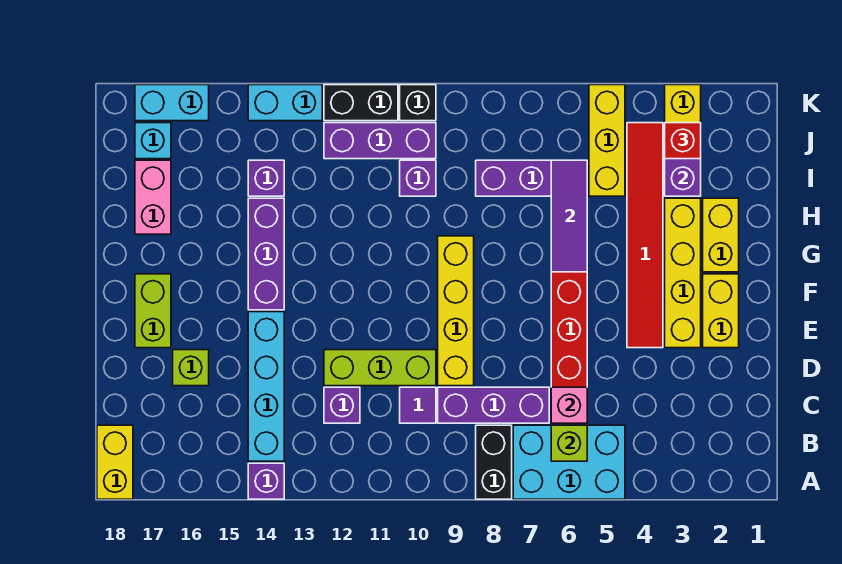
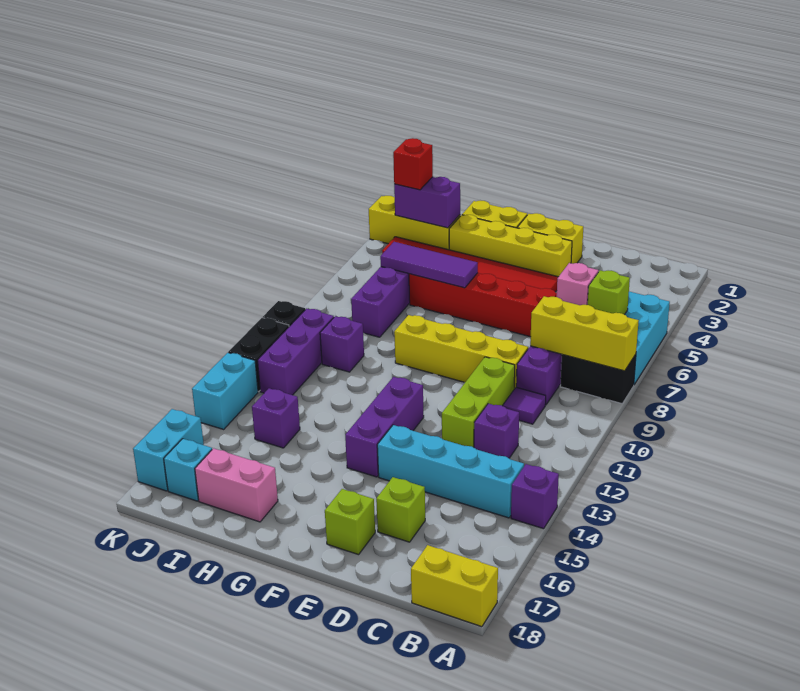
lime brick E17:F17 level 1 -> lime brick E17 level 1
purple brick F14:H14 level 1 -> purple brick F12:F14 level 1
yellow brick I5:K5 level 1 -> yellow brick A8:C8 level 2

